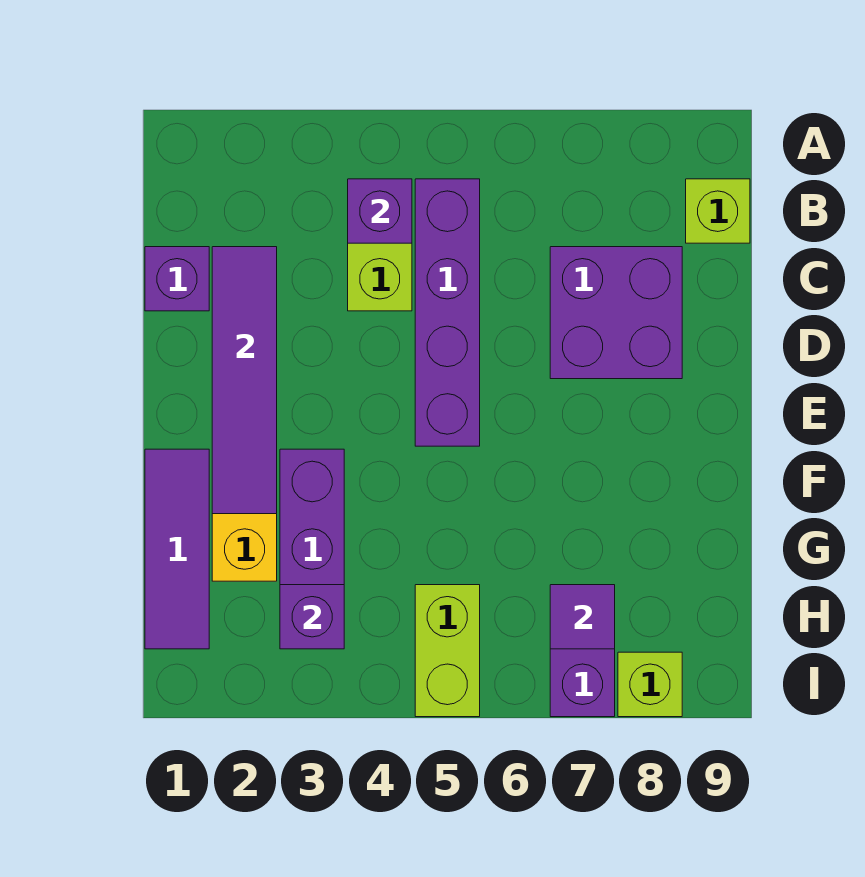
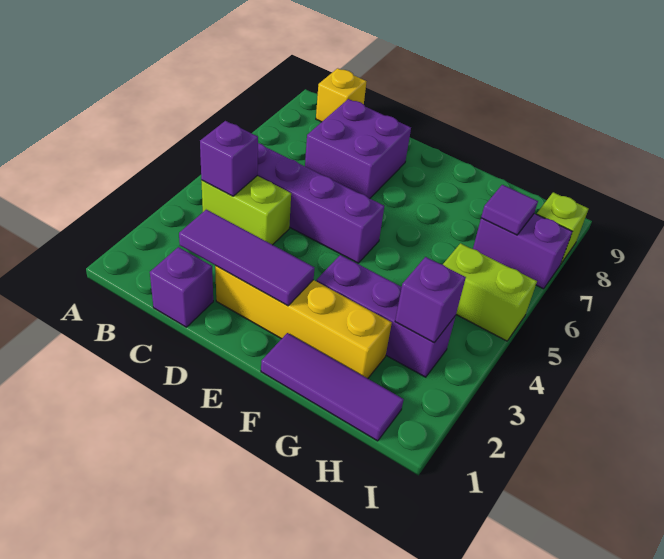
lime brick B9 level 1 -> yellow brick B9 level 1
purple tile C2:F2 level 2 -> purple tile C2:E2 level 2

